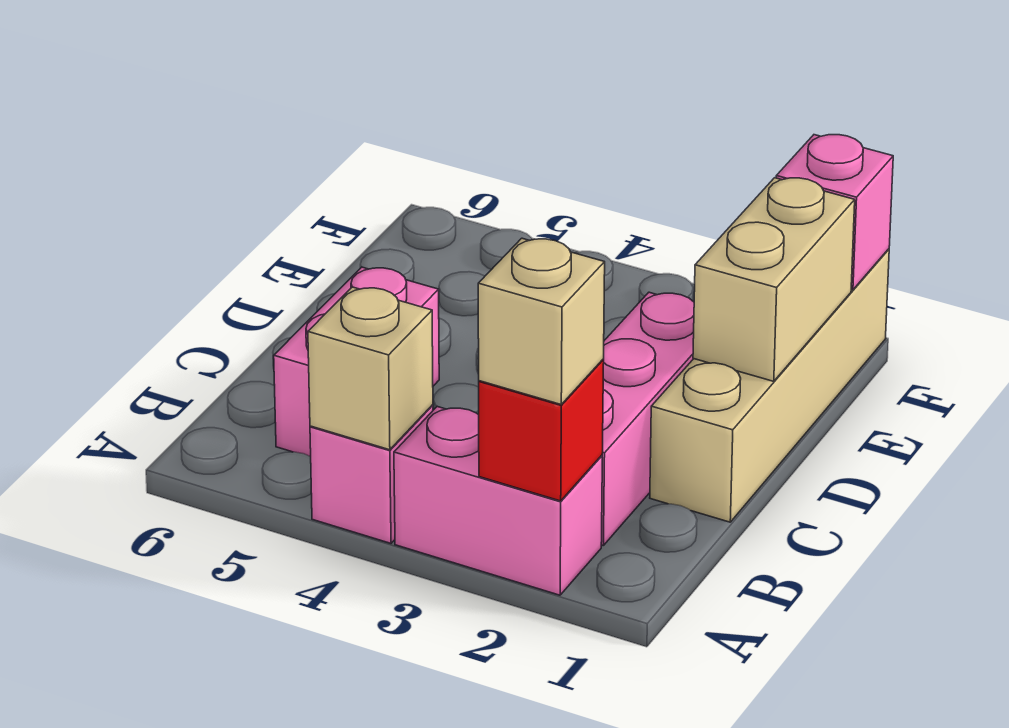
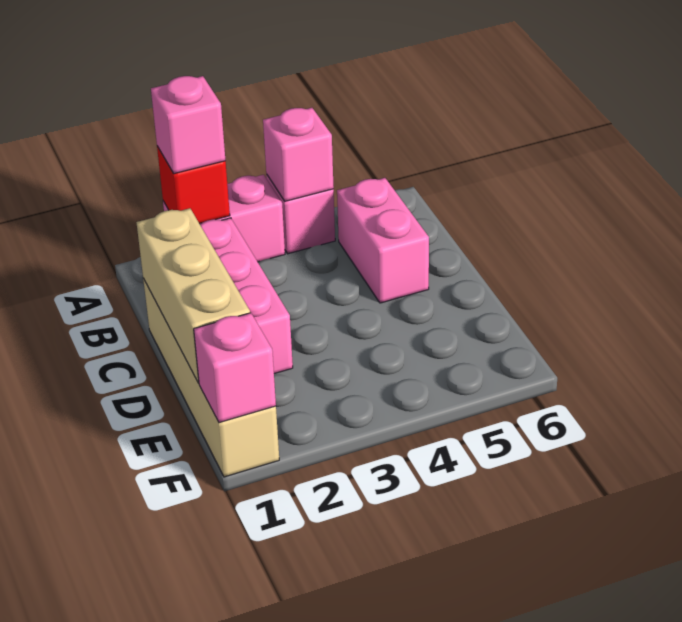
tan brick A2 level 3 -> pink brick A2 level 3
tan brick A4 level 2 -> pink brick A4 level 2
tan brick D1:E1 level 2 -> tan brick C1:E1 level 2

